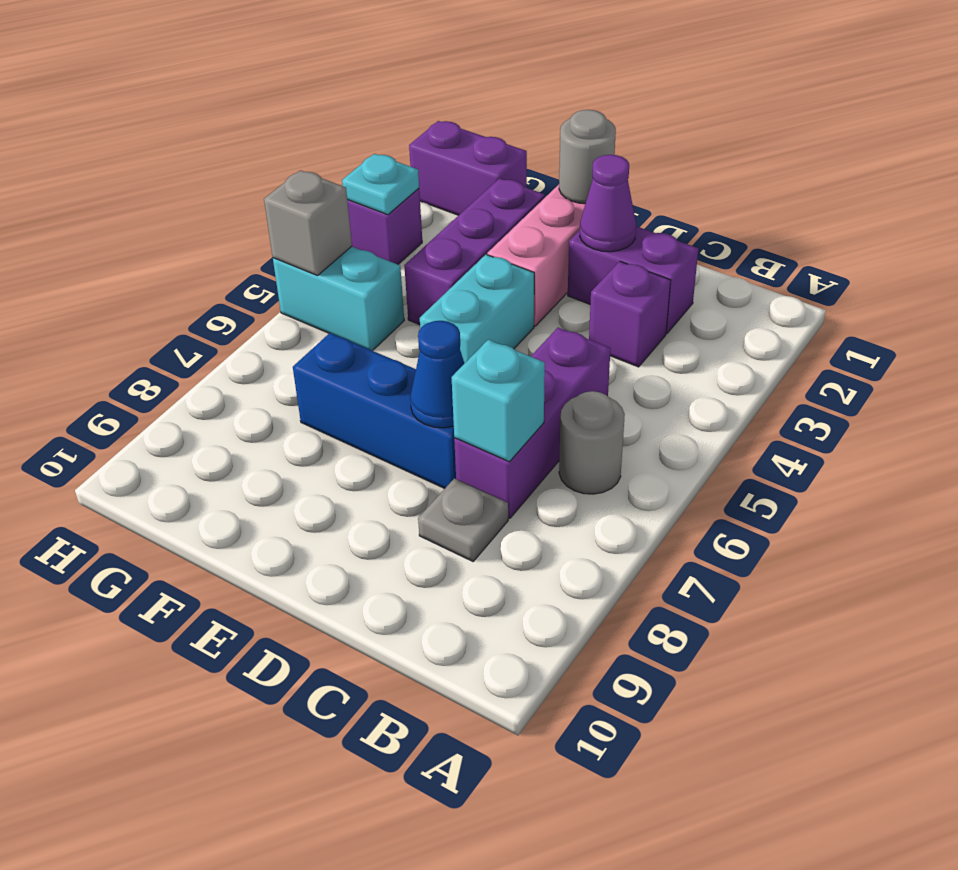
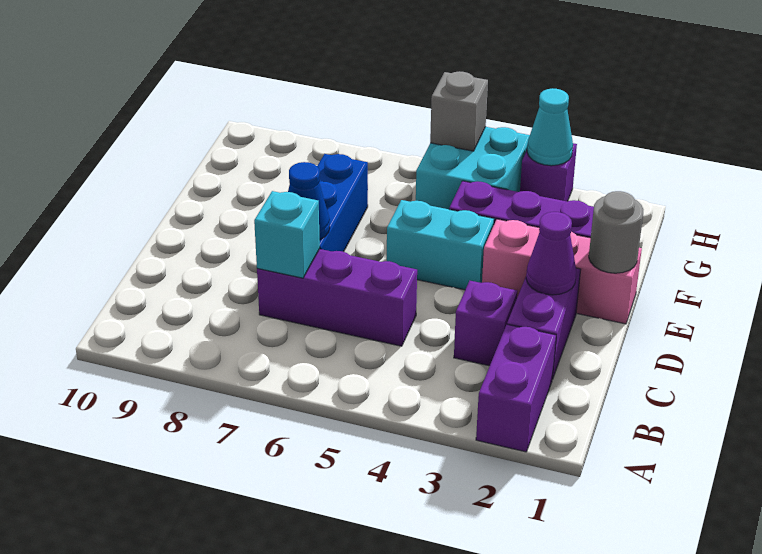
grey round brick B6 level 1 -> none
grey plate C8 level 1 -> none
purple brick G1:H1 level 1 -> purple brick A2:B2 level 1
cyan brick G5:H5 level 1 -> cyan brick G4:H5 level 1
cyan plate H3 level 2 -> cyan cone H3 level 2

